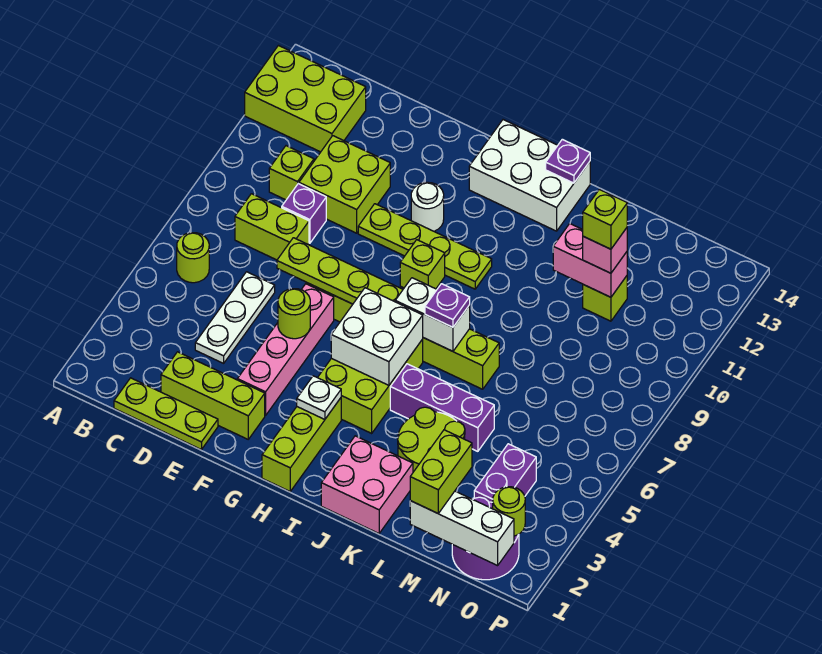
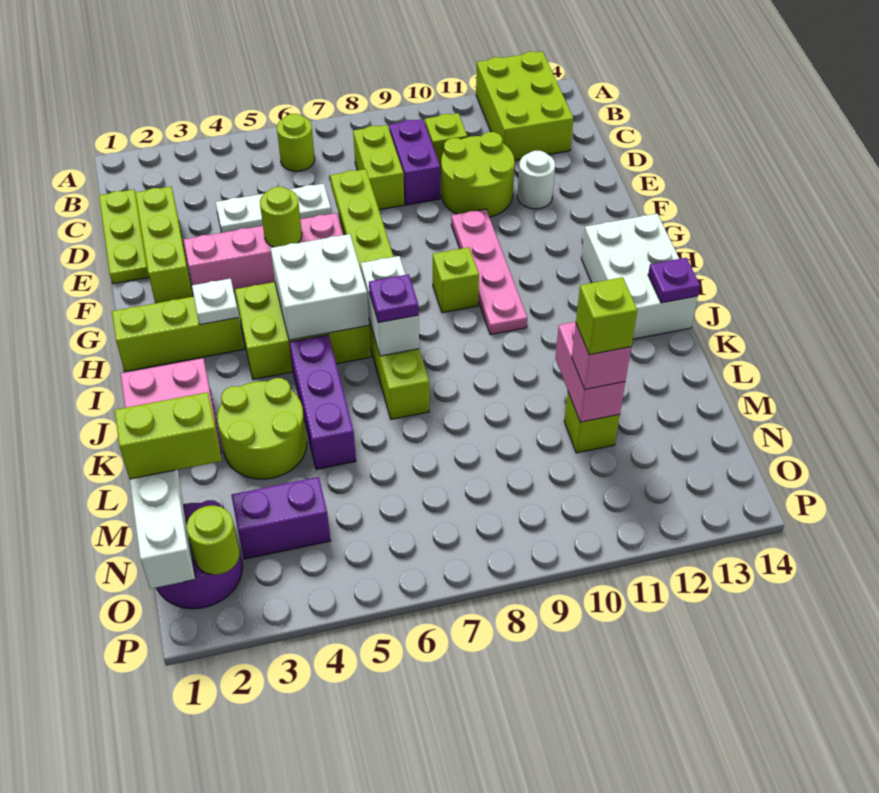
purple brick D9 level 1 -> purple brick C9:D9 level 1
lime brick D10:E11 level 1 -> lime round brick D10:E11 level 1
lime plate F10:I10 level 1 -> pink plate F10:I10 level 1
white round brick G11 level 1 -> white round brick E12 level 1

